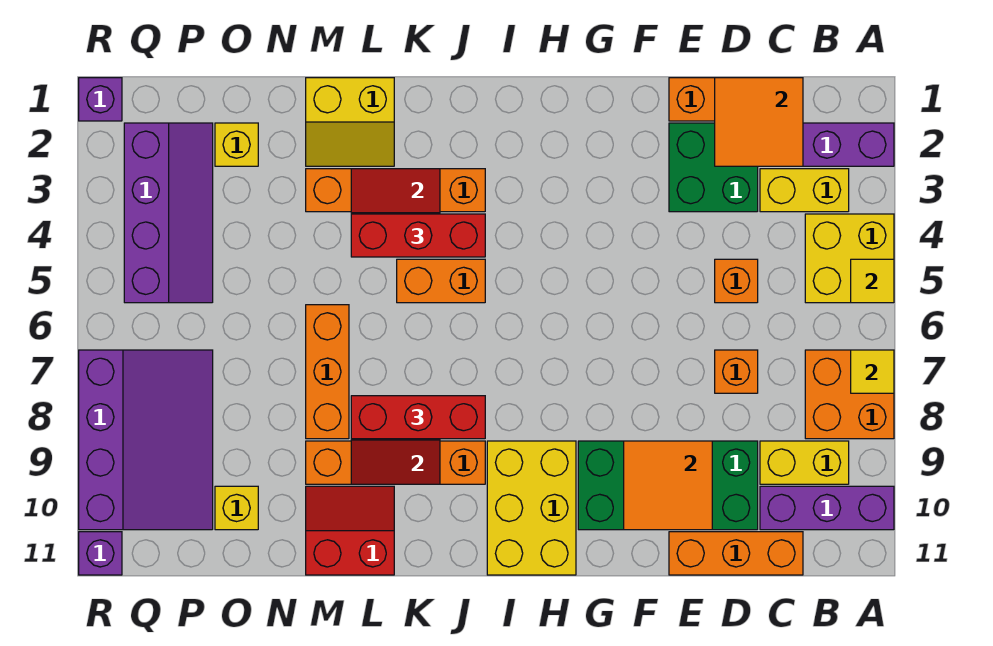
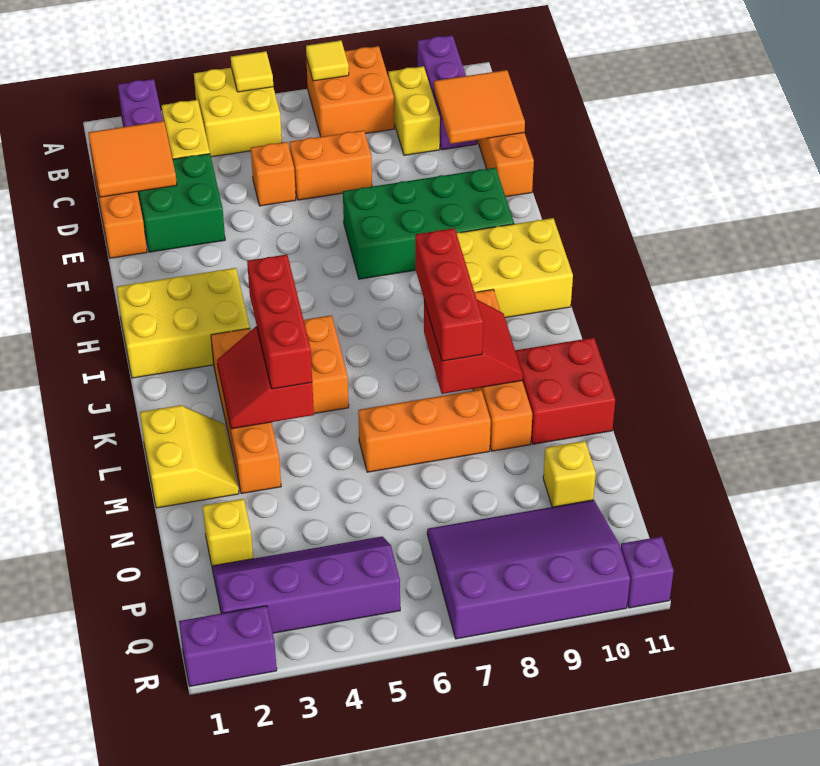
orange brick D7 level 1 -> orange brick D6:D7 level 1
green brick D9:G10 level 1 -> green brick F7:G10 level 1
orange tile E9:F10 level 2 -> orange tile C10:D11 level 2
none -> yellow brick H1:I3 level 1
red slope L10:M11 level 1 top 11 -> red brick L10:M11 level 1
purple brick R1 level 1 -> purple brick R1:R2 level 1

